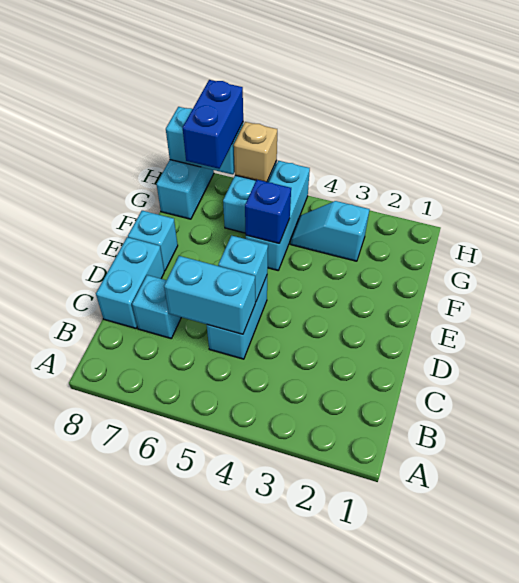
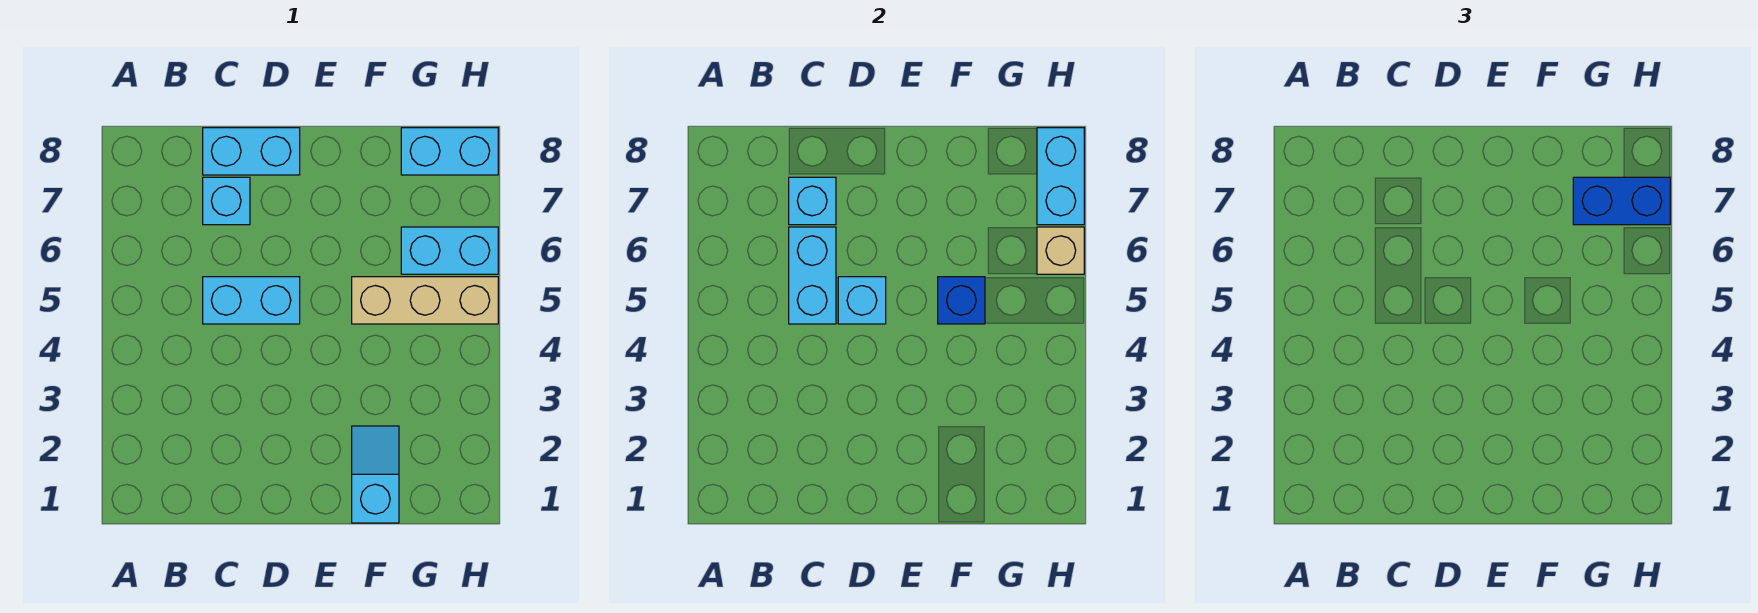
cyan brick E8 level 1 -> cyan brick C7 level 2
cyan brick F5:H5 level 1 -> tan brick F5:H5 level 1
cyan slope G3:G4 level 1 top 3 -> cyan slope F1:F2 level 1 top 1

